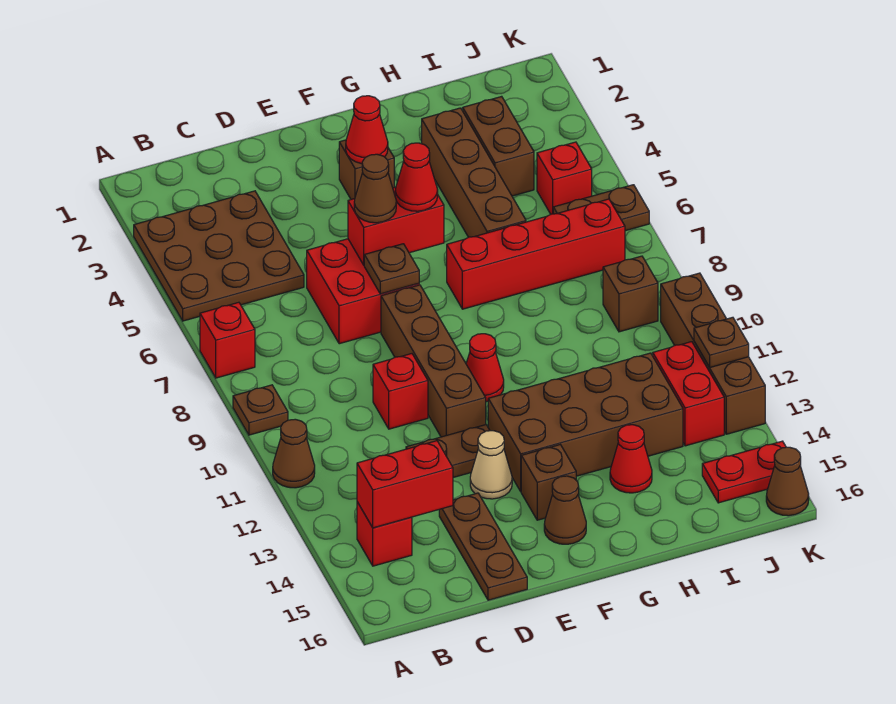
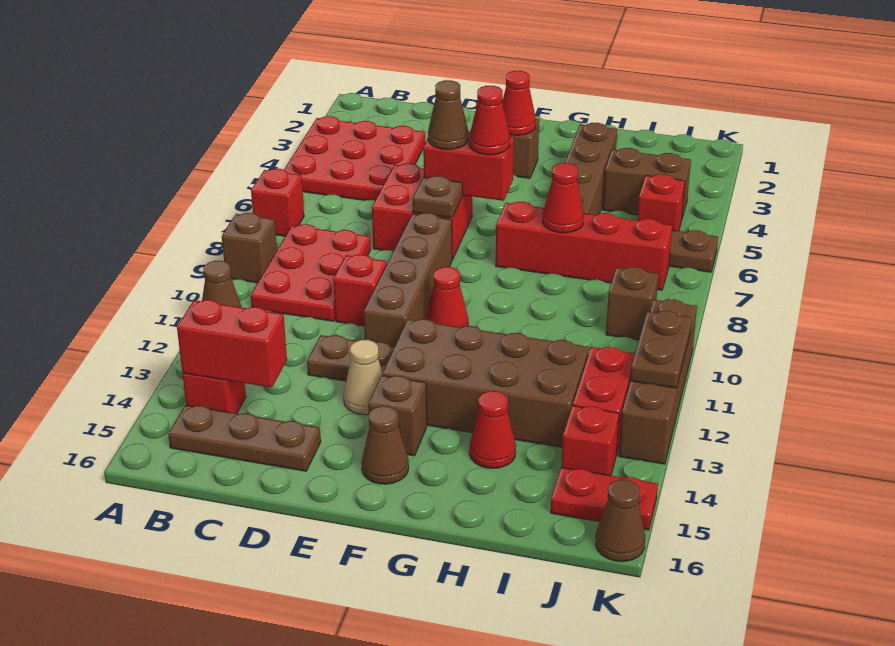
brown plate A3:C5 level 1 -> red plate A3:C5 level 1
brown plate A9 level 1 -> brown brick A9 level 1
none -> red plate B8:C10 level 1
brown plate D14:D16 level 1 -> brown plate B15:D15 level 1
none -> red cone H7 level 2
brown brick I3:I4 level 1 -> brown brick I4:J4 level 1
none -> red brick J14 level 1
brown plate K12 level 2 -> brown plate K11:K12 level 2

